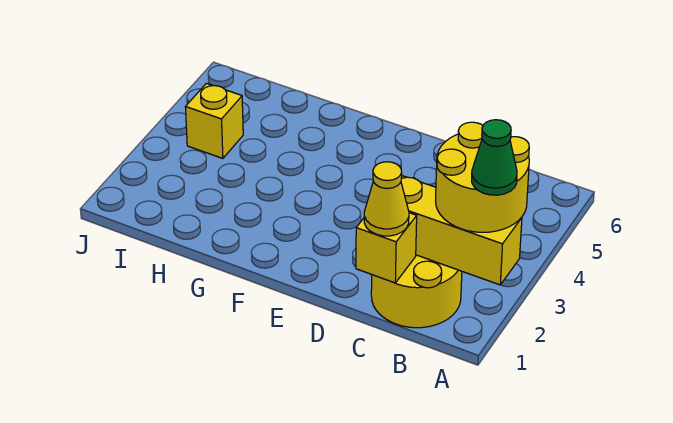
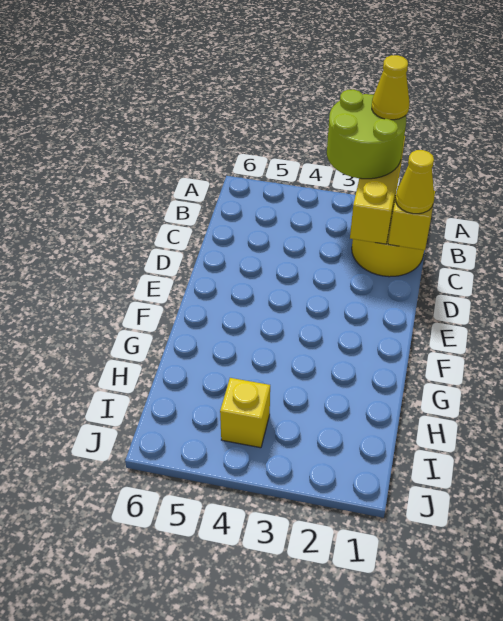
yellow round brick A2:B3 level 3 -> lime round brick A2:B3 level 3
green cone A2 level 4 -> yellow cone A2 level 4

